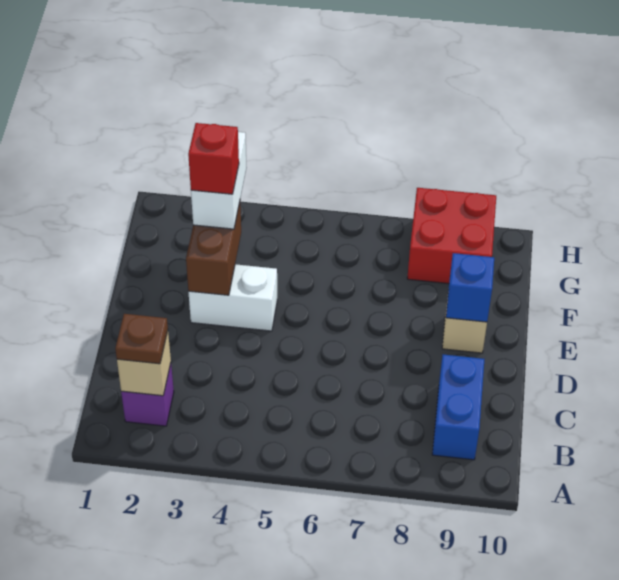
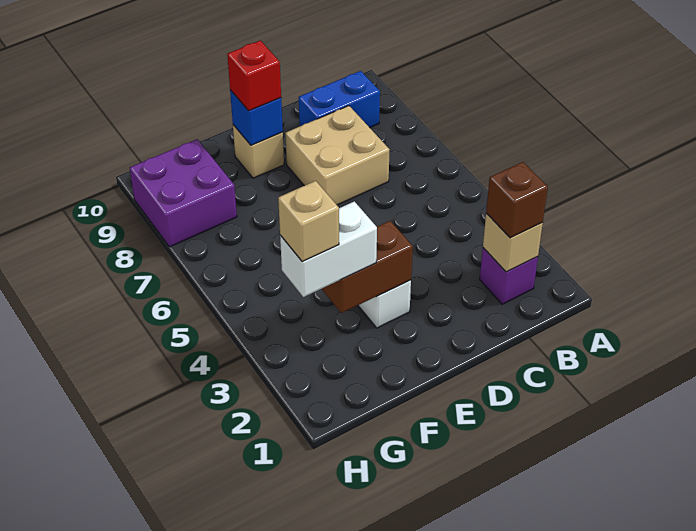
brown plate B2 level 3 -> brown brick B2 level 3
none -> tan brick C7:D8 level 1
red brick F3 level 4 -> red brick E9 level 3
none -> tan brick G3 level 4
red brick G8:H9 level 1 -> purple brick G8:H9 level 1

